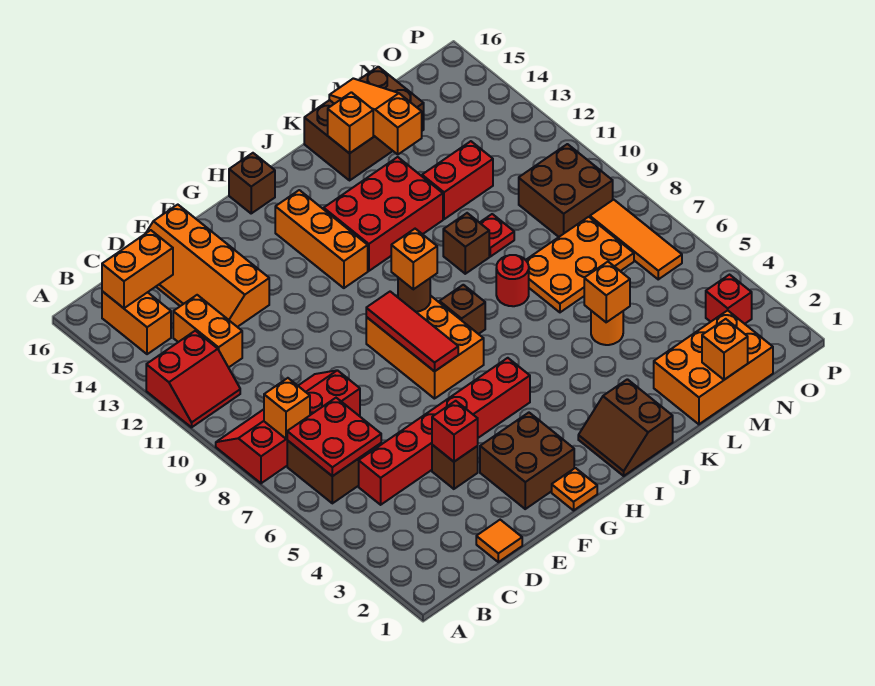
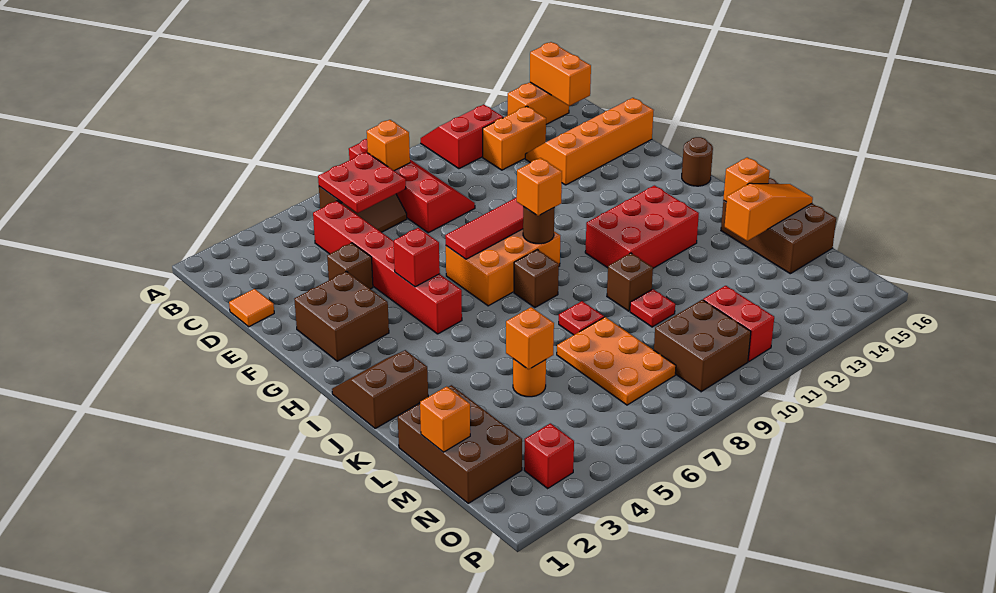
red slope A11:B12 level 1 top 12 -> red slope A11:B12 level 1 top B
red brick E4 level 2 -> red brick G5 level 2
orange plate G1 level 1 -> none
orange brick H12:H14 level 1 -> none
brown brick H16 level 1 -> brown round brick H16 level 1
red brick I12:K13 level 1 -> red brick I11:J13 level 1
red round brick K8 level 1 -> red plate K8 level 1
orange brick L1:N2 level 1 -> brown brick L1:N2 level 1
red brick L12:M12 level 1 -> red brick N11:O11 level 1
orange tile O6:O8 level 1 -> none

